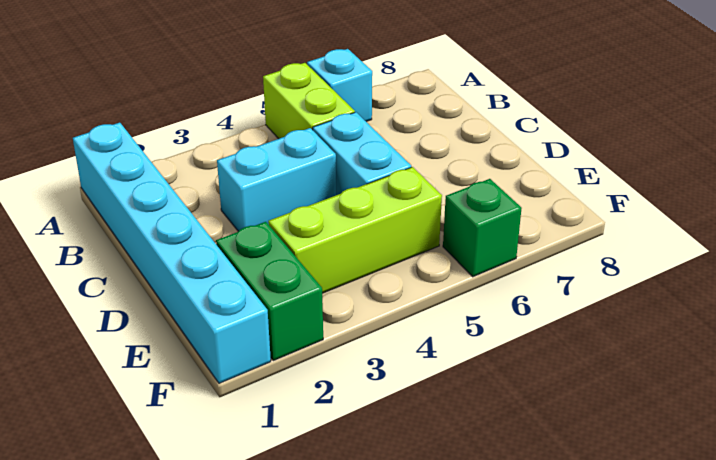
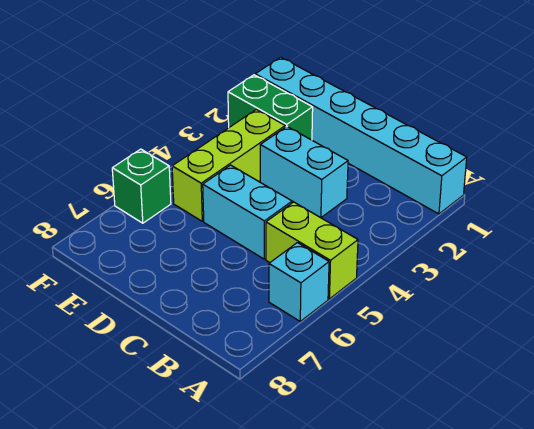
cyan brick C3:C4 level 1 -> cyan brick C3:D3 level 1

